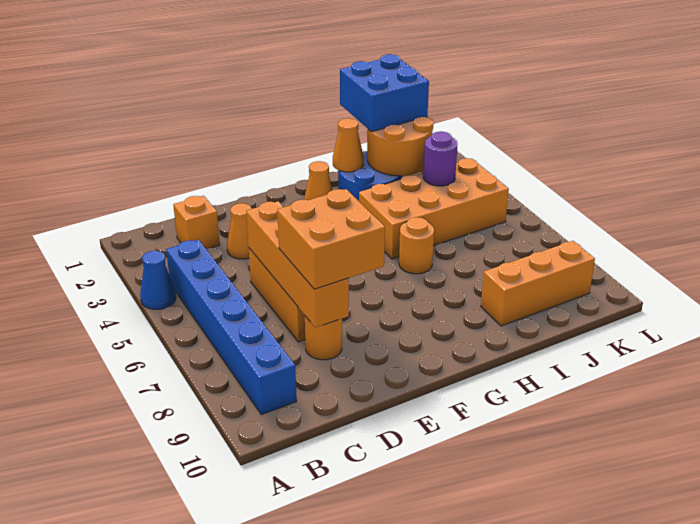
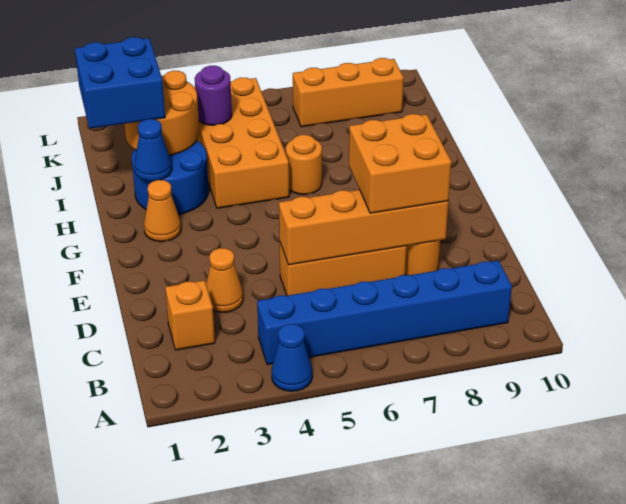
orange cone H2 level 2 -> blue cone H2 level 2
orange brick I9:K9 level 1 -> orange brick K7:K9 level 1

